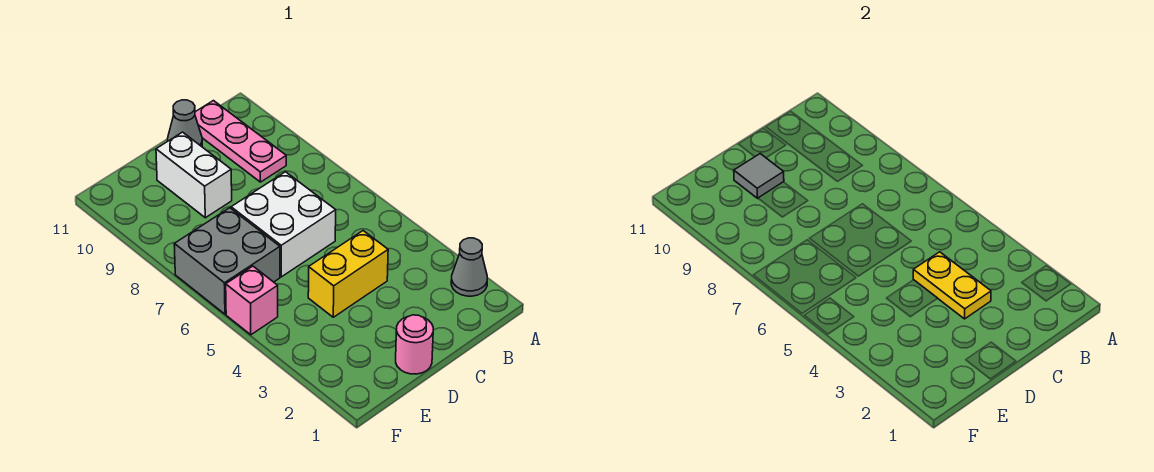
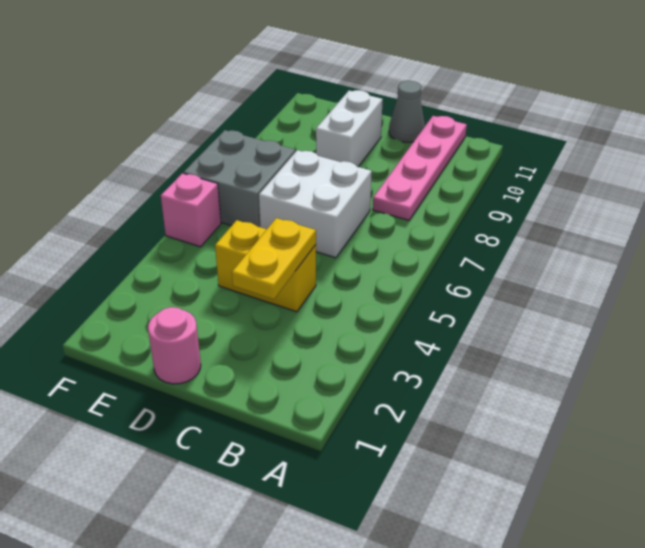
grey cone A2 level 1 -> none
pink plate B9:B11 level 1 -> pink plate B8:B11 level 1
grey tile D10 level 2 -> none

